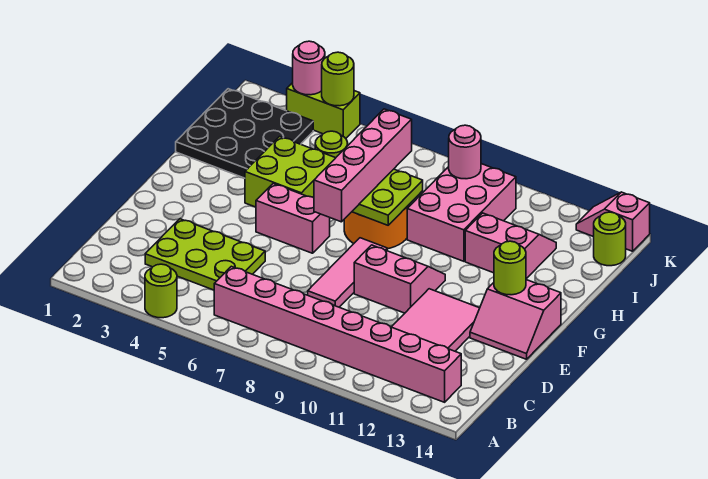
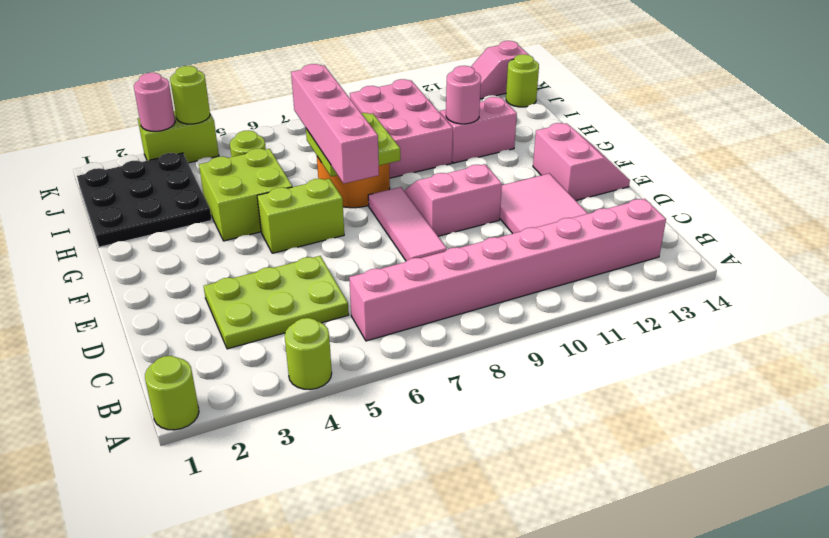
pink slope E13:F14 level 1 top F -> pink slope E13:F14 level 1 top 13
pink brick F5:F6 level 1 -> lime brick F5:F6 level 1
lime round brick F13 level 2 -> lime round brick A1 level 1
pink round brick J9 level 2 -> pink round brick H11 level 2

